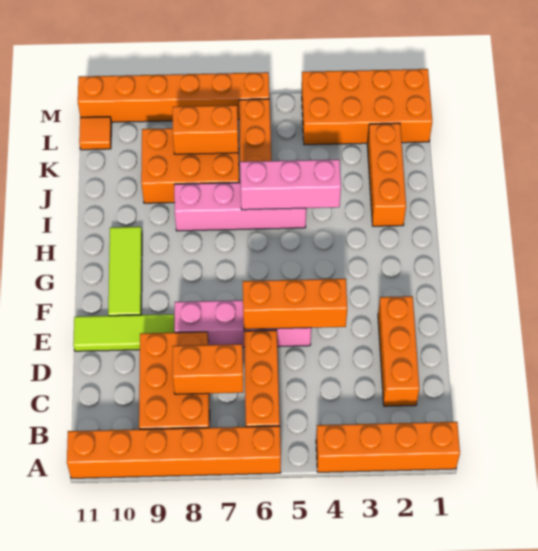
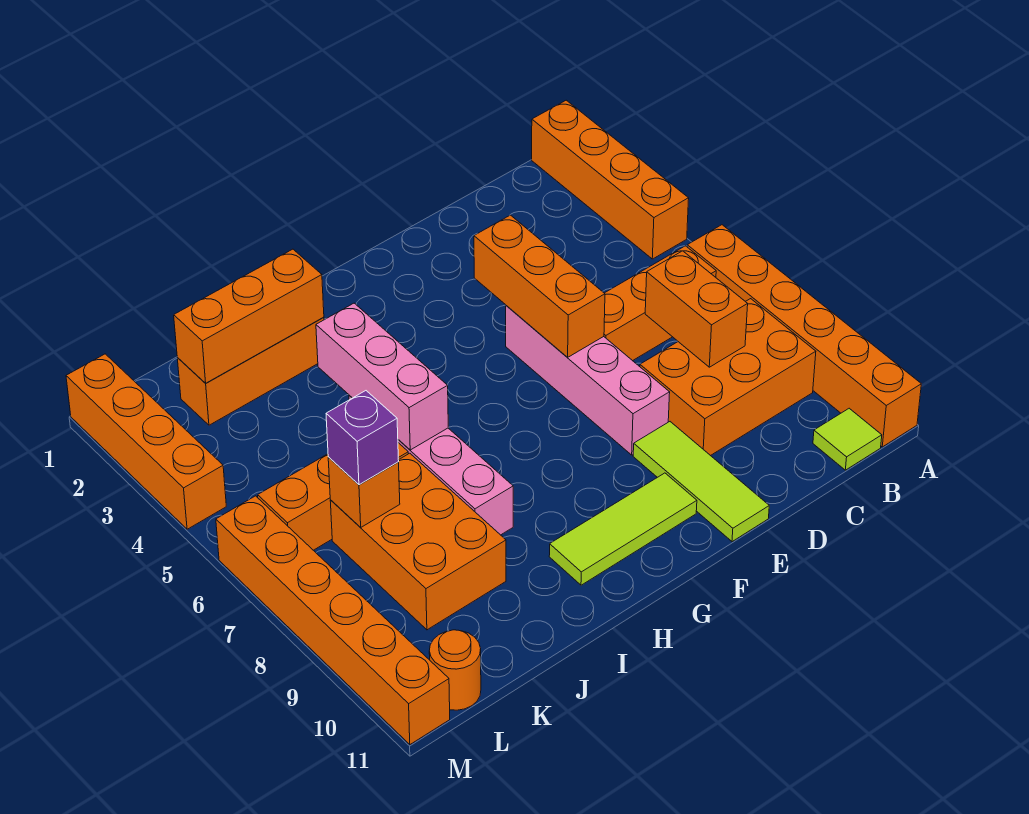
none -> lime tile B11 level 1
orange brick C2:E2 level 1 -> orange brick I2:K2 level 2
orange brick K7:K8 level 2 -> orange brick K7 level 2
none -> purple brick K7 level 3
orange brick L1:M4 level 1 -> orange brick M1:M4 level 1
orange tile L11 level 1 -> orange round brick L11 level 1

